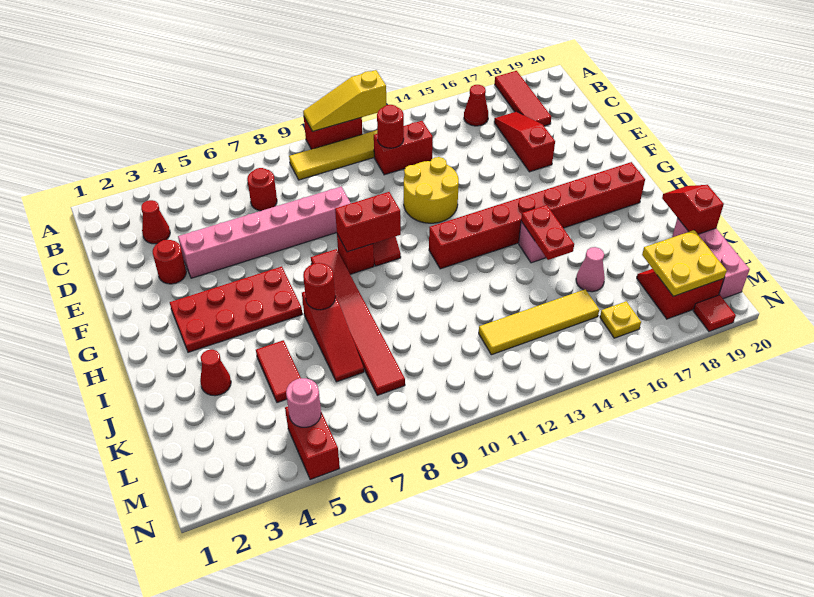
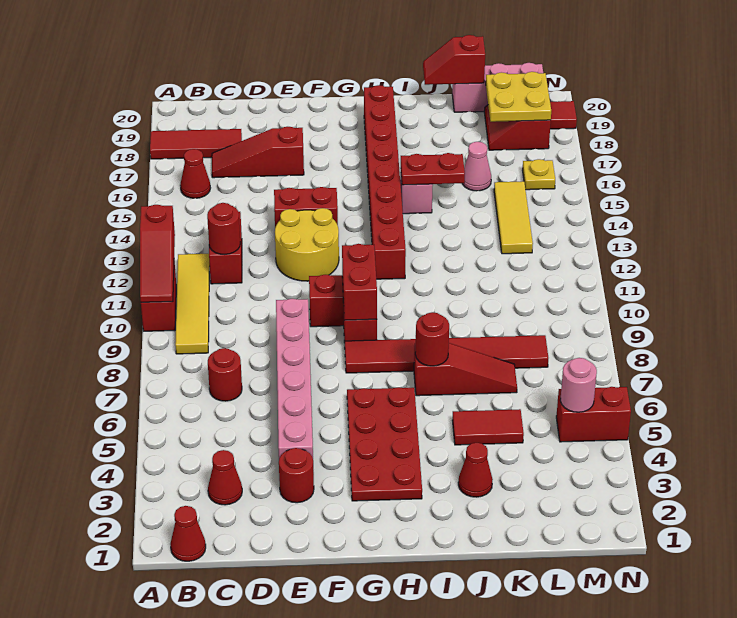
yellow slope A10:A12 level 2 top 12 -> red slope A10:A12 level 2 top 12
none -> red cone B1 level 1
none -> red brick E14:F14 level 1
yellow tile L12:L15 level 1 -> yellow tile L13:L15 level 1

